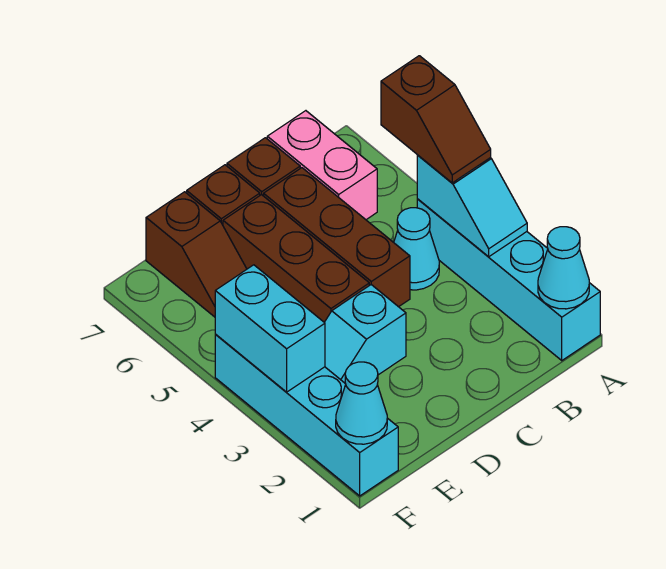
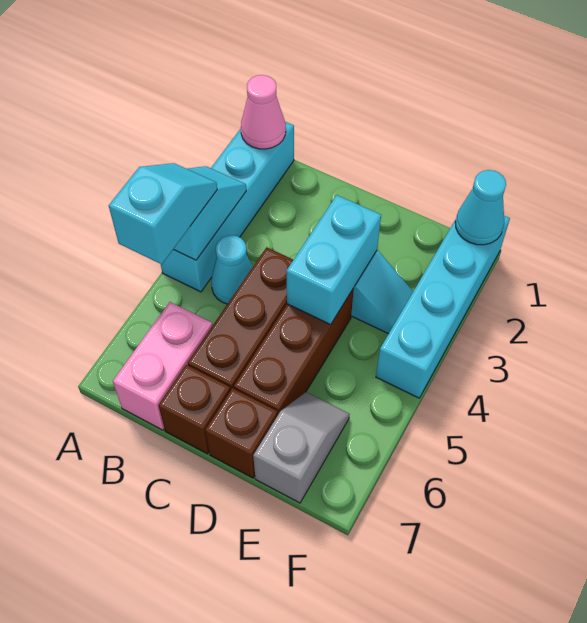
cyan cone A1 level 2 -> pink cone A1 level 2
brown slope A4:A5 level 3 top 5 -> cyan slope A4:A5 level 3 top 5
brown slope E6:E7 level 1 top 7 -> grey slope E6:E7 level 1 top 7
cyan brick F3:F4 level 2 -> cyan brick D3:D4 level 2

